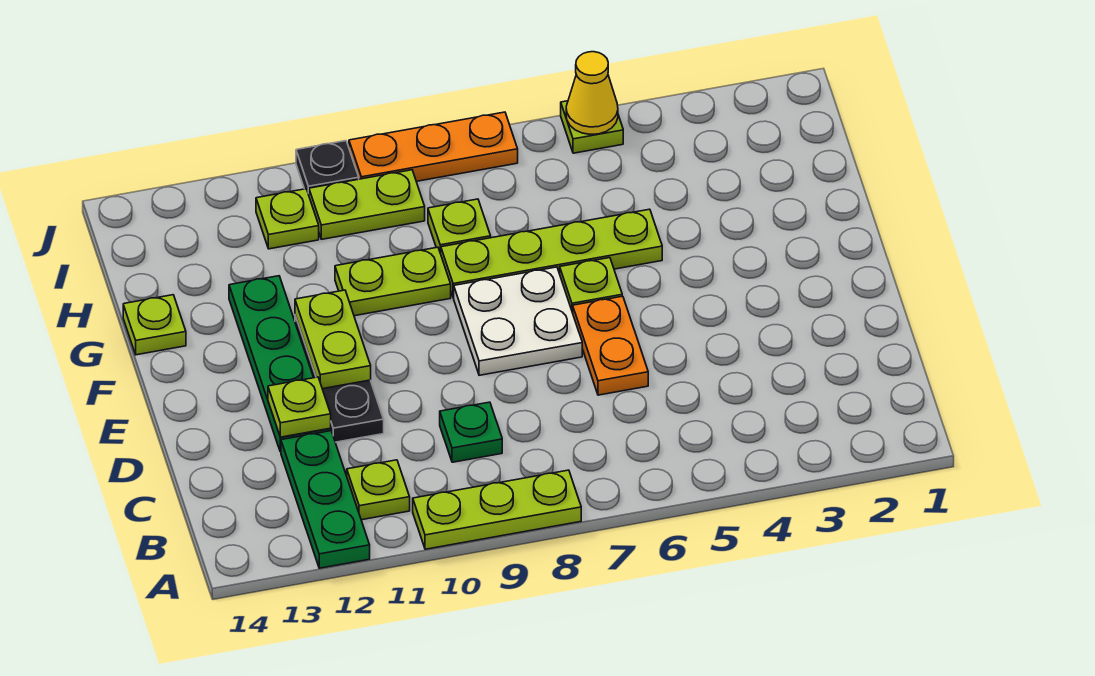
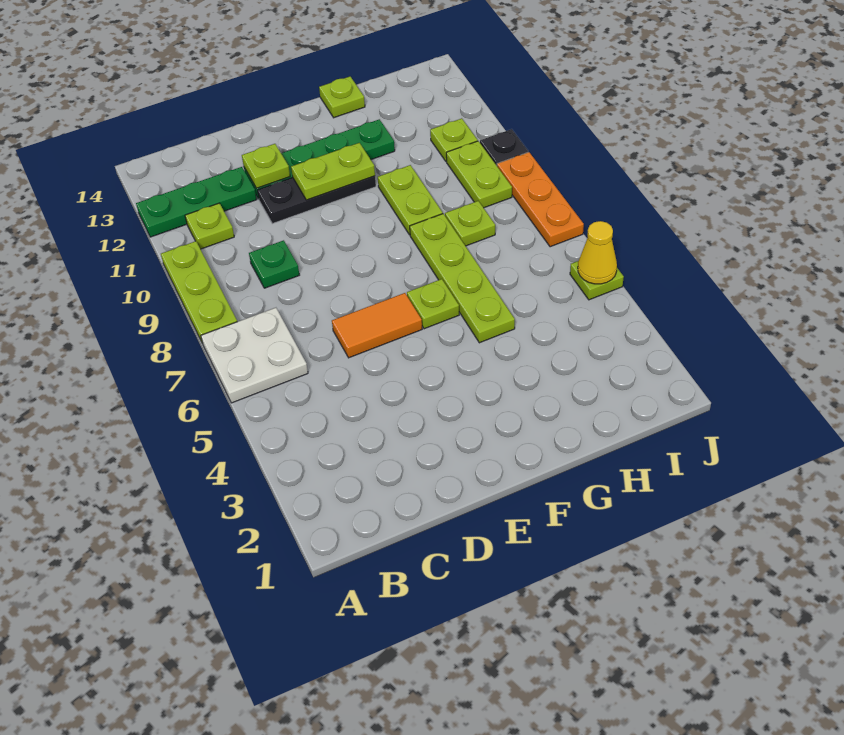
orange plate D6:E6 level 1 -> orange tile D6:E6 level 1
white plate E7:F8 level 1 -> white plate A6:B7 level 1

